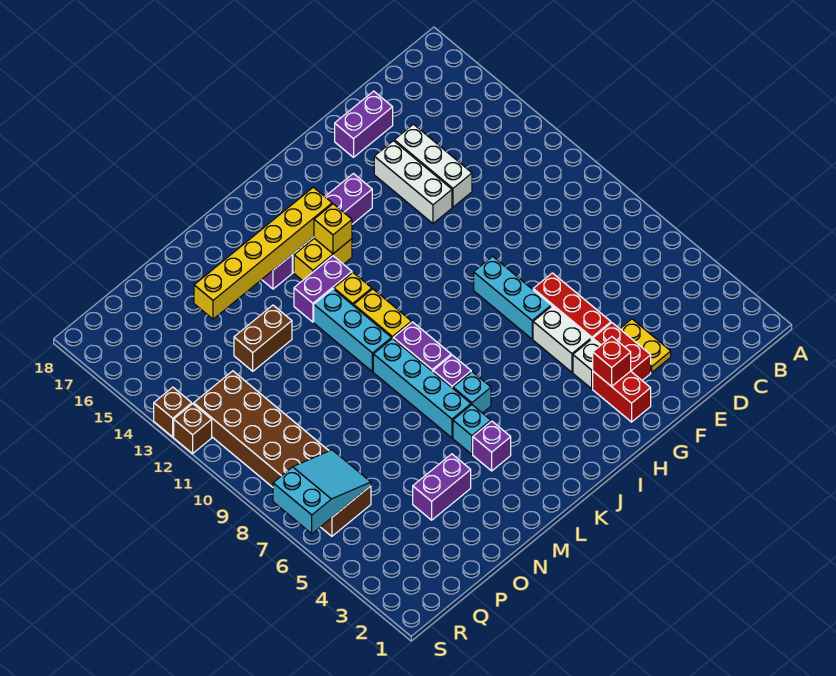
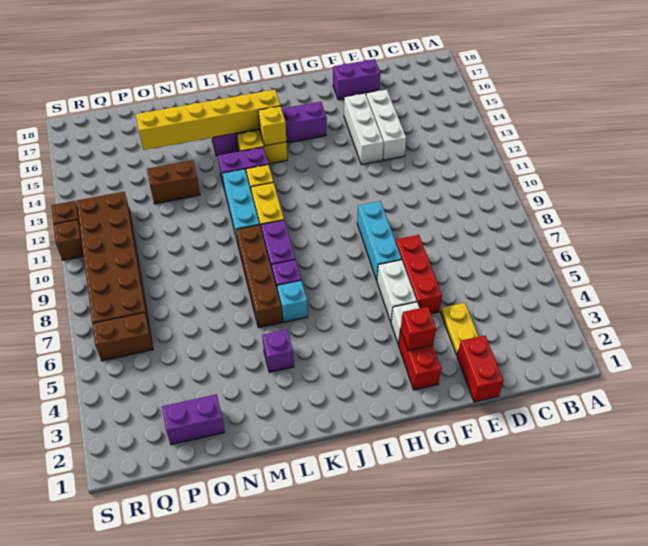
red brick F3:F4 level 1 -> red brick E1:E2 level 1
cyan brick L5 level 1 -> none
cyan brick L6:L9 level 1 -> brown brick L6:L9 level 1
purple brick N4:O4 level 1 -> purple brick O2:P2 level 1
cyan slope Q6:S7 level 2 top S -> none
brown brick S13 level 1 -> brown brick S11 level 1

